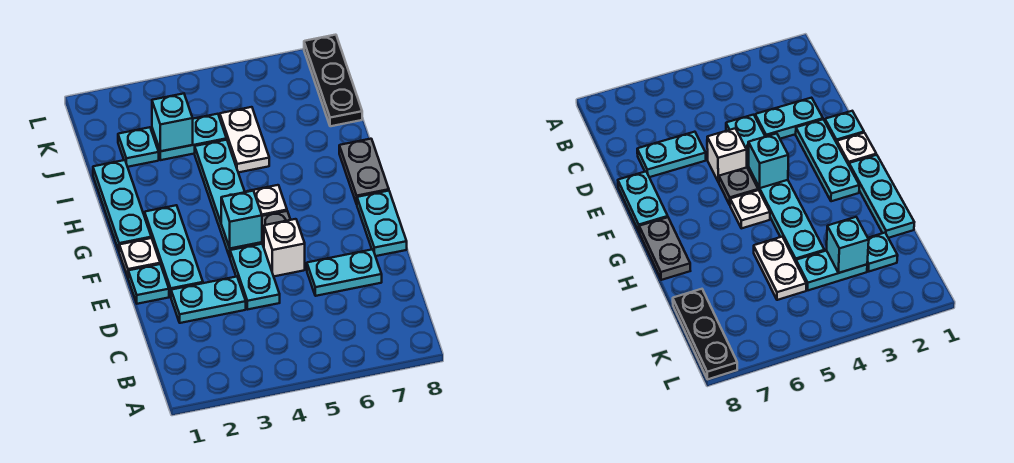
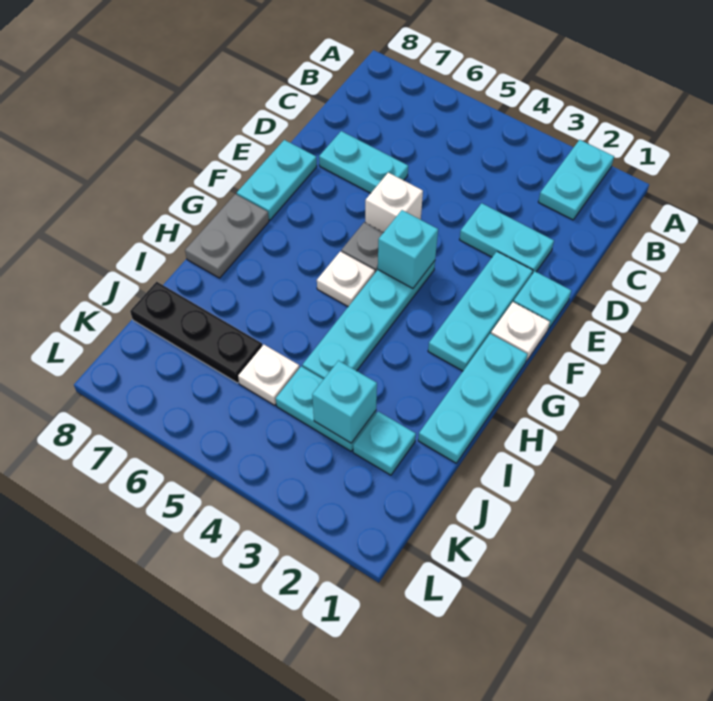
cyan plate D4:E4 level 1 -> cyan plate A2:B2 level 1
white plate I5:J5 level 1 -> white plate J5 level 1
black plate J8:L8 level 1 -> black plate J6:J8 level 1

